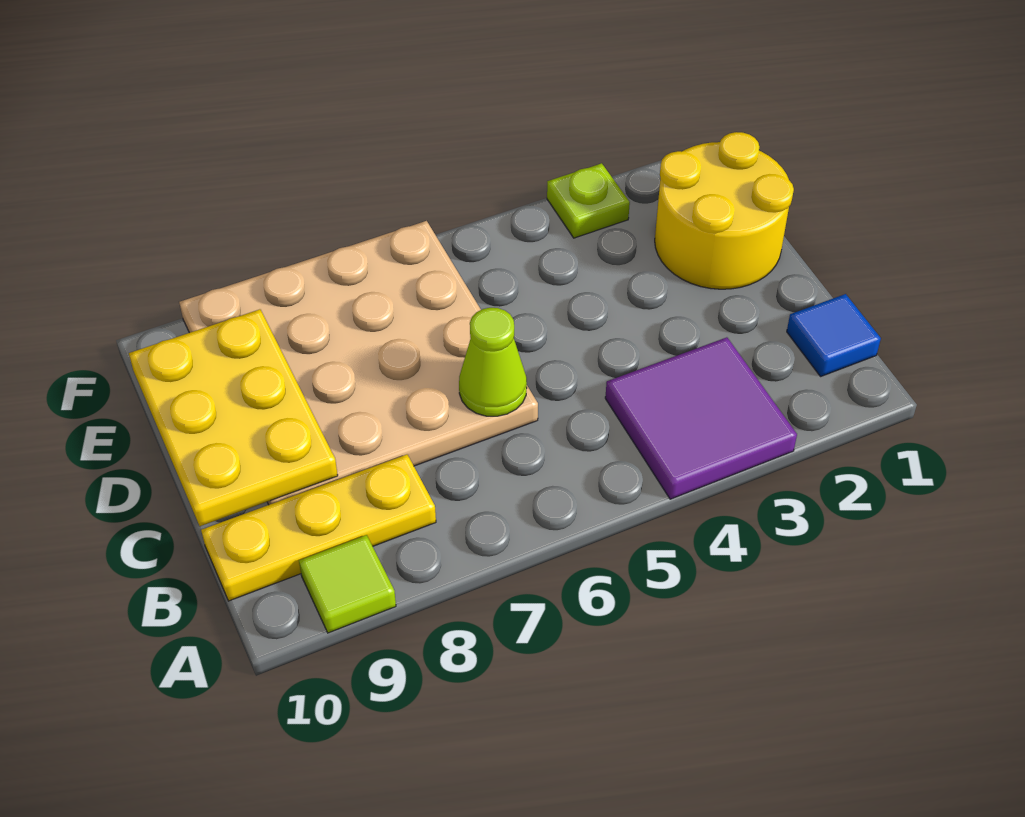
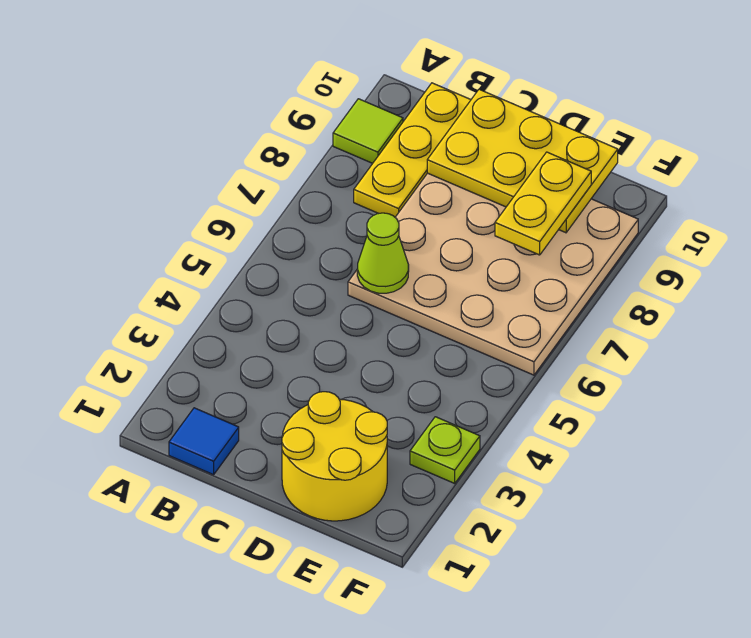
purple tile A3:B4 level 1 -> none
none -> yellow plate E8:E9 level 3

